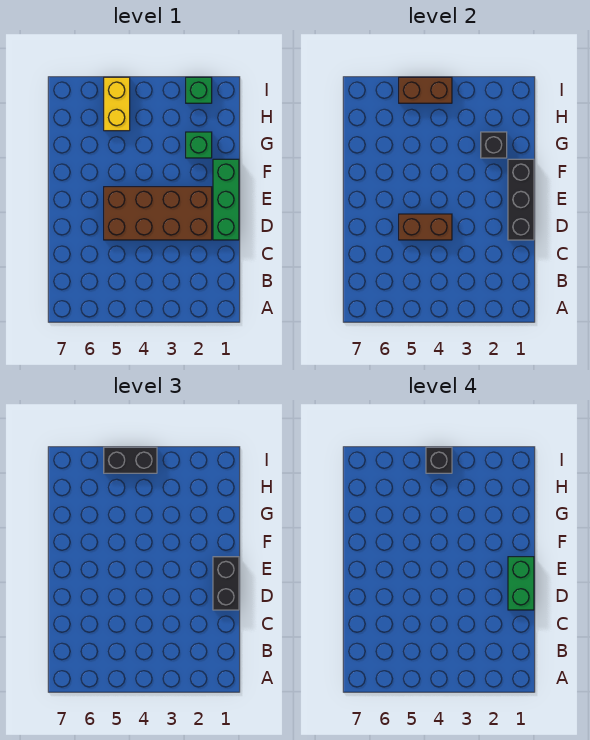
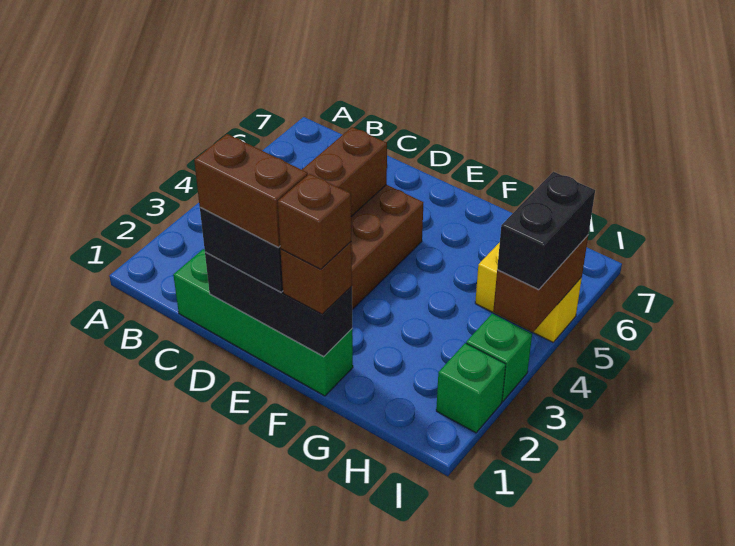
green brick D1:F1 level 1 -> green brick C1:F1 level 1
green brick D1:E1 level 4 -> brown brick D1:E1 level 4
none -> brown brick F1 level 3
none -> brown brick F1 level 4
green brick G2 level 1 -> green brick I3 level 1
black brick G2 level 2 -> none
black brick I4 level 4 -> none

